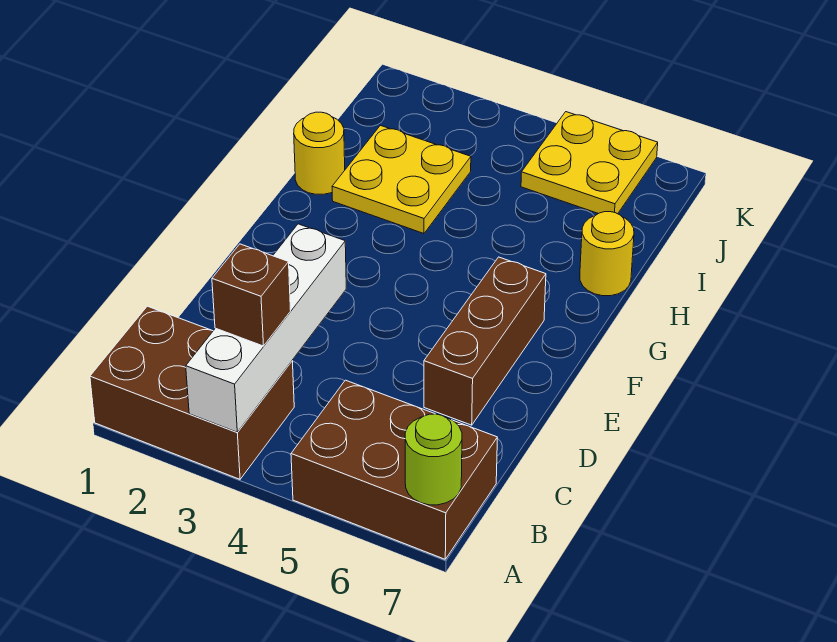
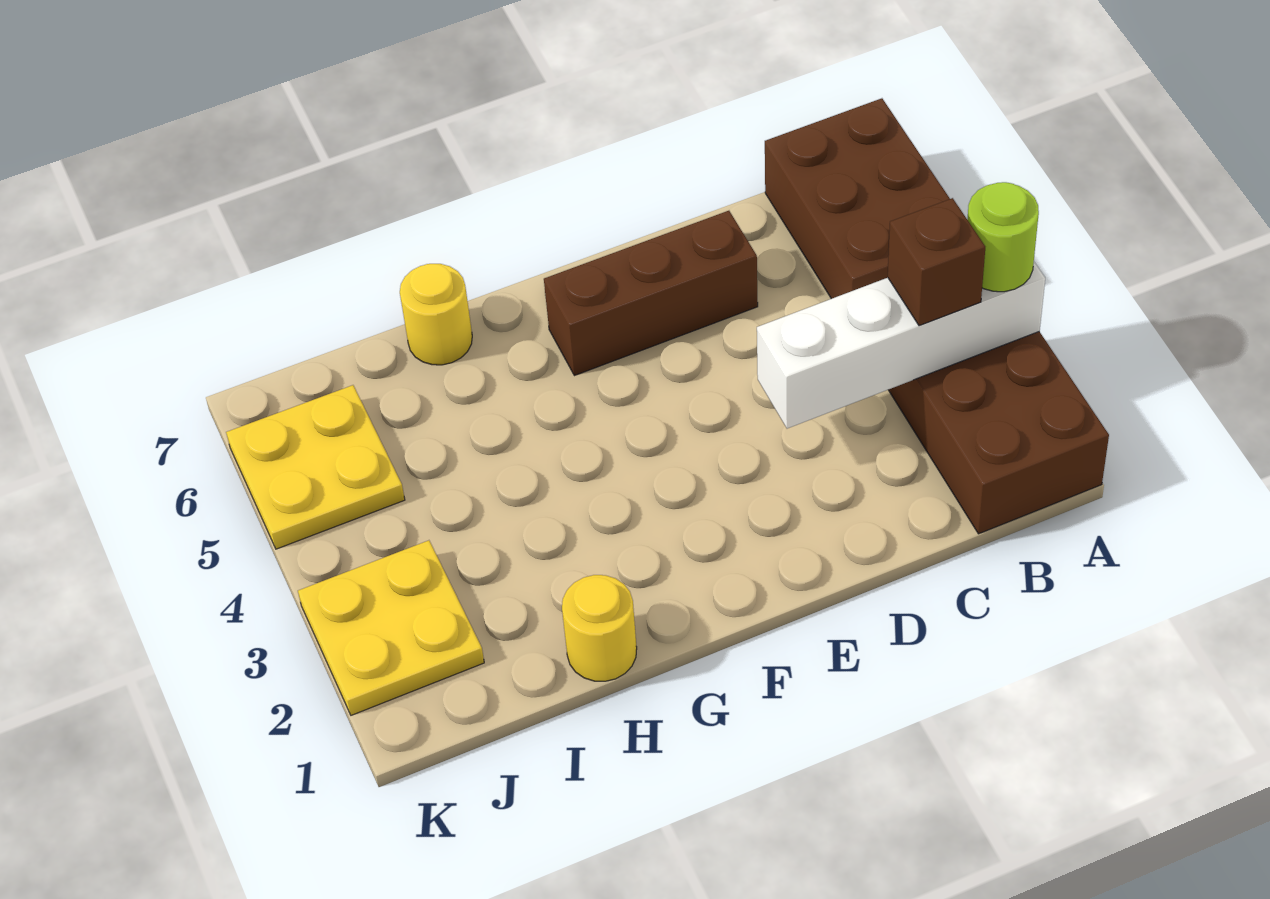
lime round brick A7 level 2 -> lime round brick A3 level 3
yellow plate H2:I3 level 1 -> yellow plate J2:K3 level 1

